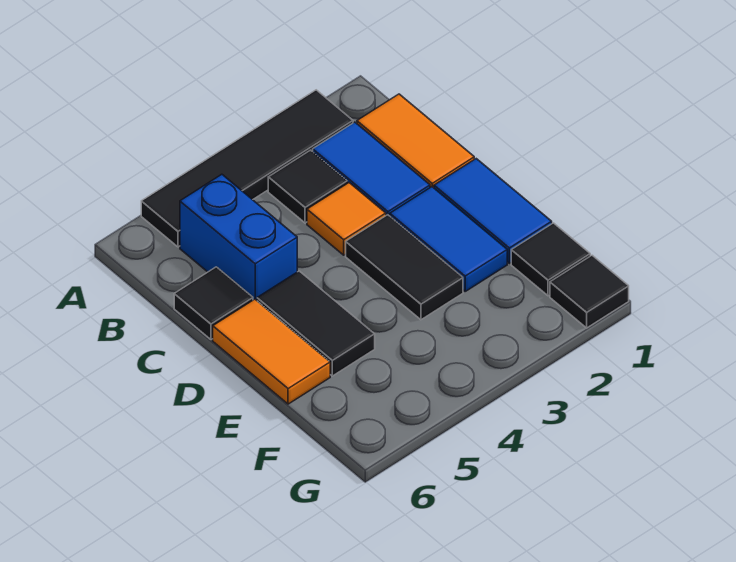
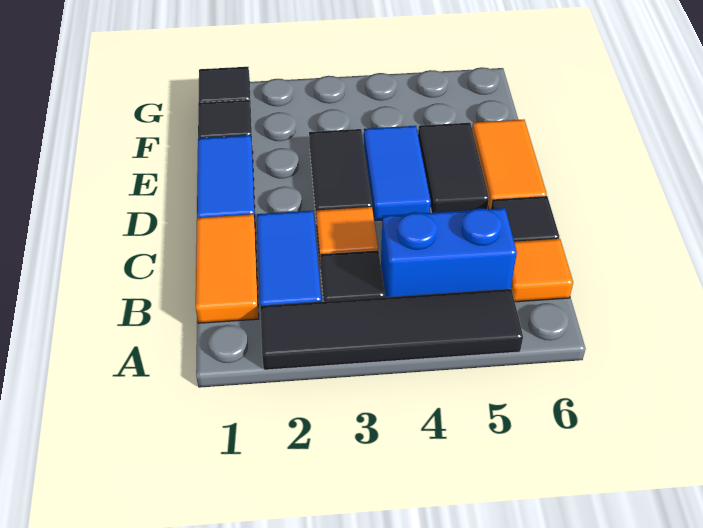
blue brick B5:C5 level 1 -> blue brick B4:B5 level 1
none -> orange tile B6 level 1
blue tile D2:E2 level 1 -> blue tile D4:E4 level 1

